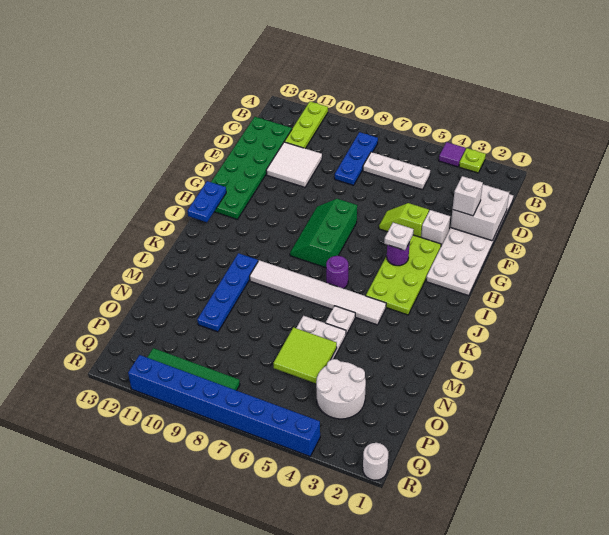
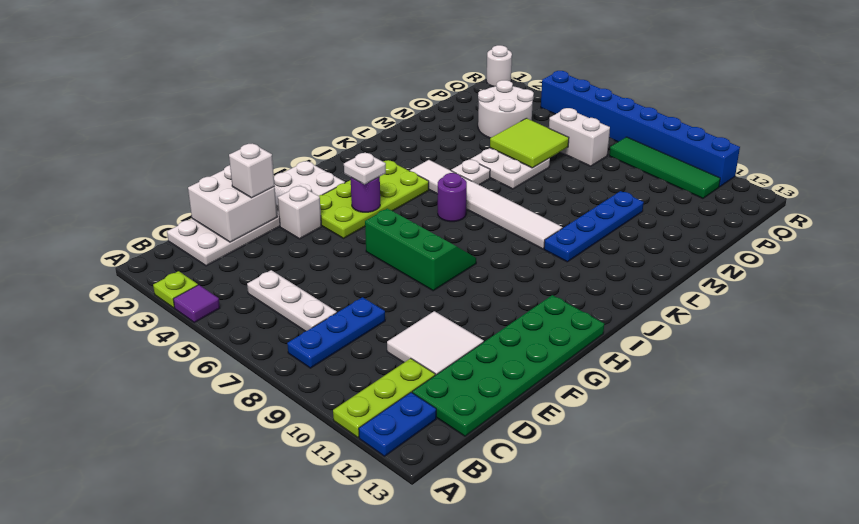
lime slope F4:F5 level 1 top 4 -> none
green slope G7:I8 level 1 top 7 -> green slope G6:H8 level 1 top G
blue plate H13:I13 level 2 -> blue plate A12:B12 level 1
none -> white brick P6:P7 level 1

